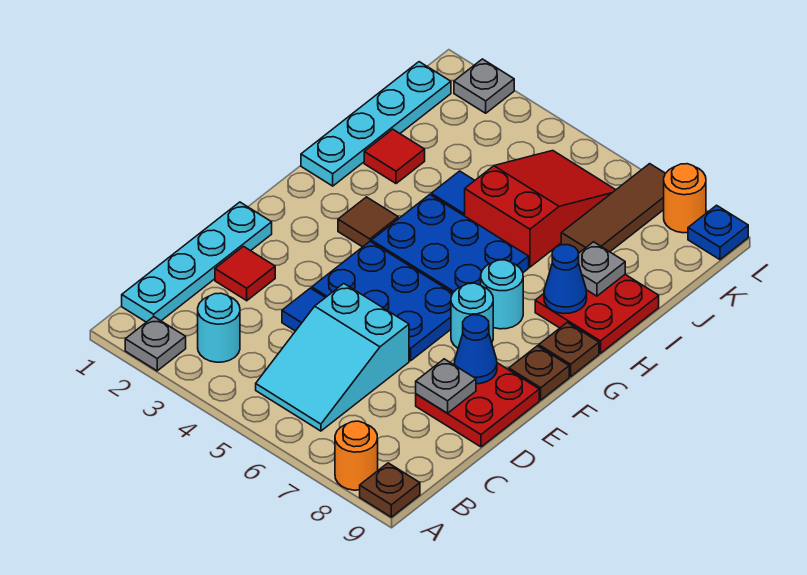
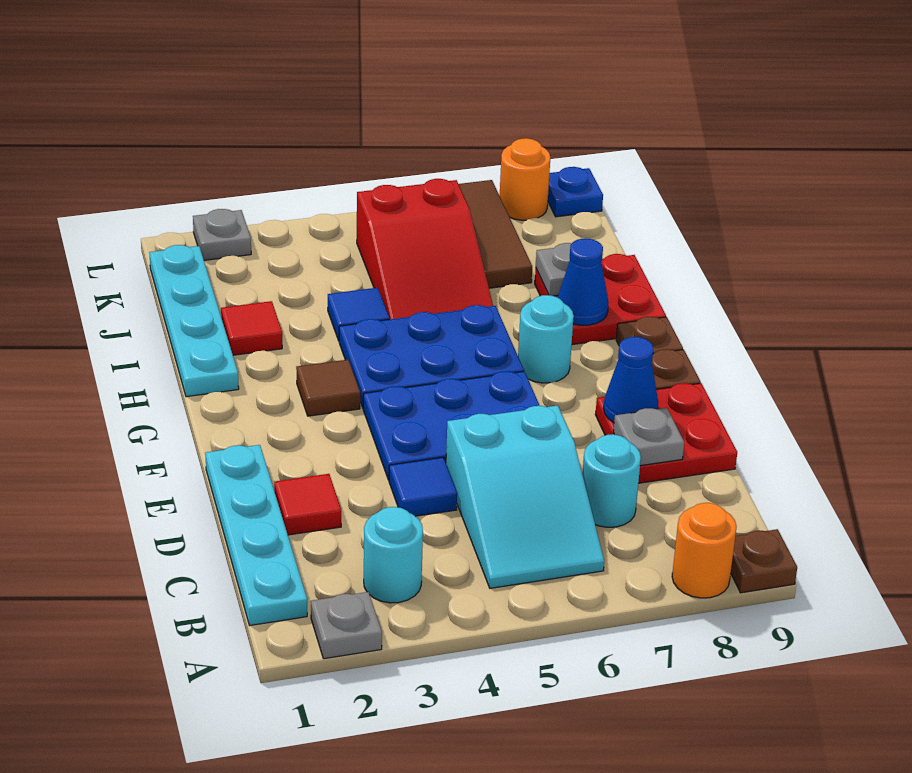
cyan round brick F7 level 1 -> cyan round brick C7 level 1
red slope I5:K6 level 1 top I -> red slope I5:K6 level 1 top K

